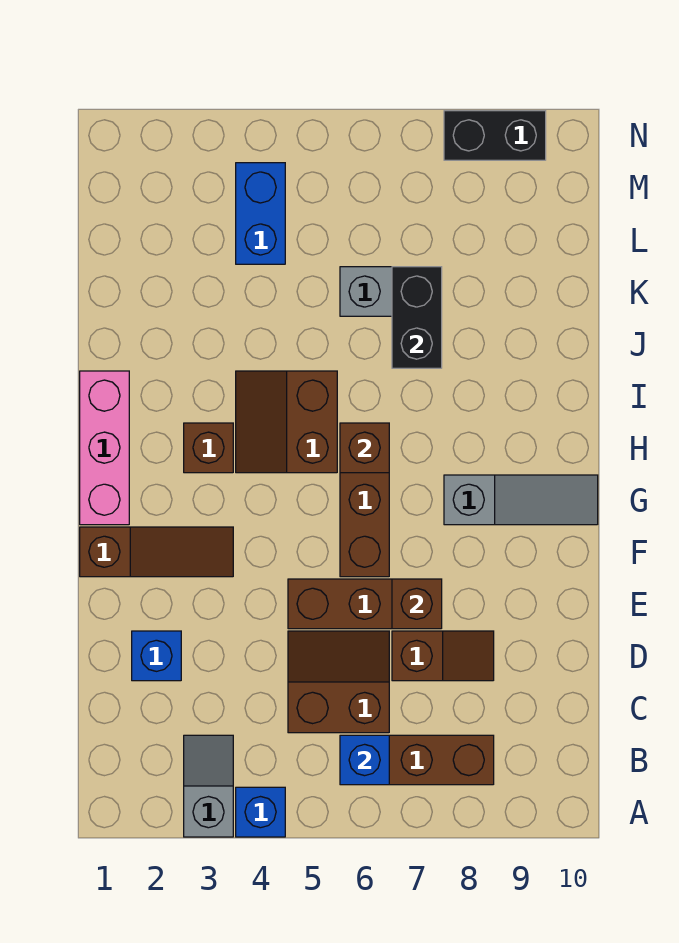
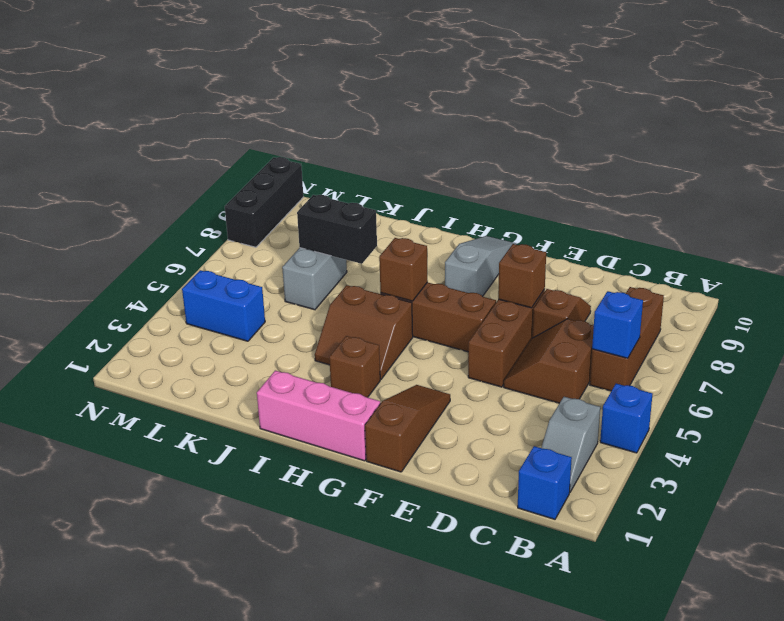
grey slope A3:B3 level 1 top A -> grey slope B2:B3 level 1 top 3
blue brick D2 level 1 -> blue brick B1 level 1
black brick N8:N9 level 1 -> black brick N8:N10 level 1

